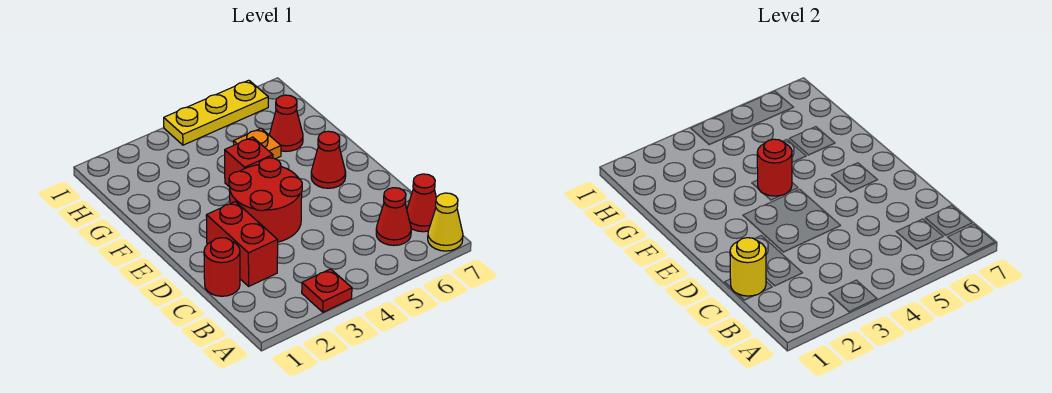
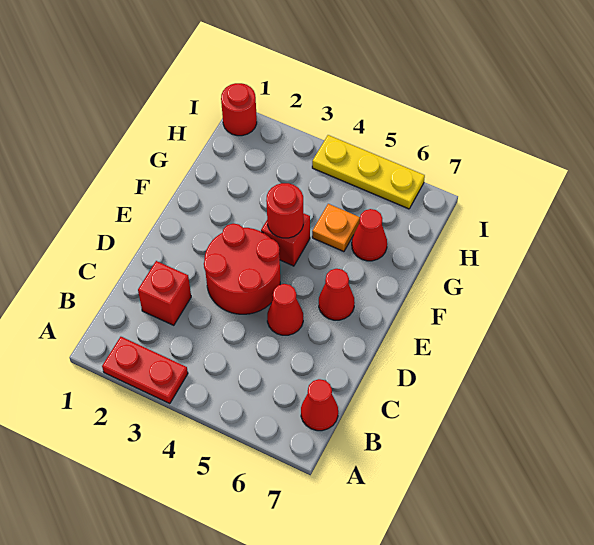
red plate A3 level 1 -> red plate A2:A3 level 1
yellow cone A7 level 1 -> none
red cone B6 level 1 -> red cone D5 level 1
red round brick C1 level 1 -> red round brick I1 level 1
yellow round brick C1 level 2 -> none
red brick C2:D2 level 1 -> red brick C2 level 1

